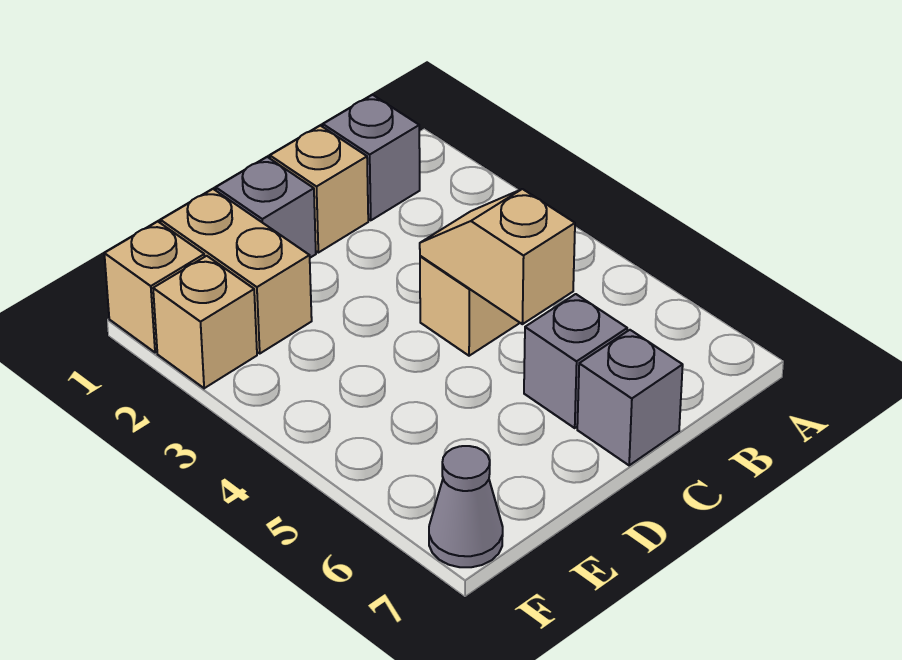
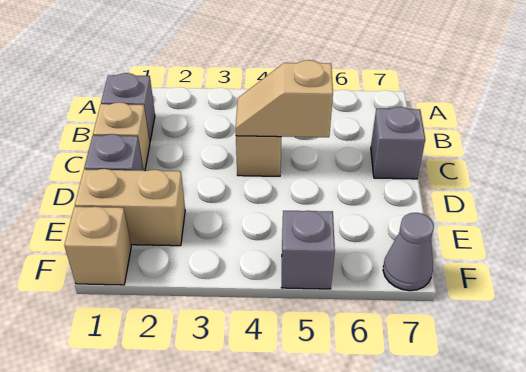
grey brick C6 level 1 -> grey brick F5 level 1
tan brick F2 level 1 -> none

